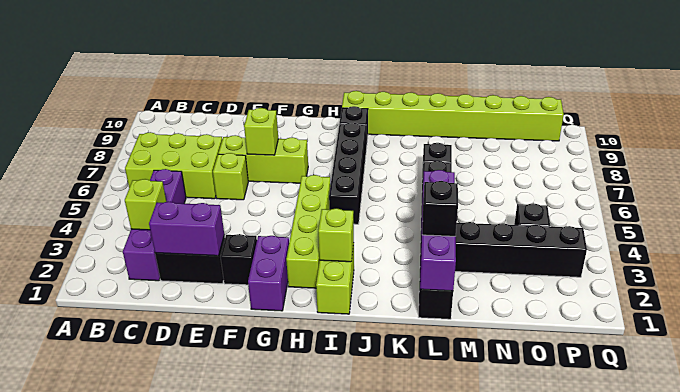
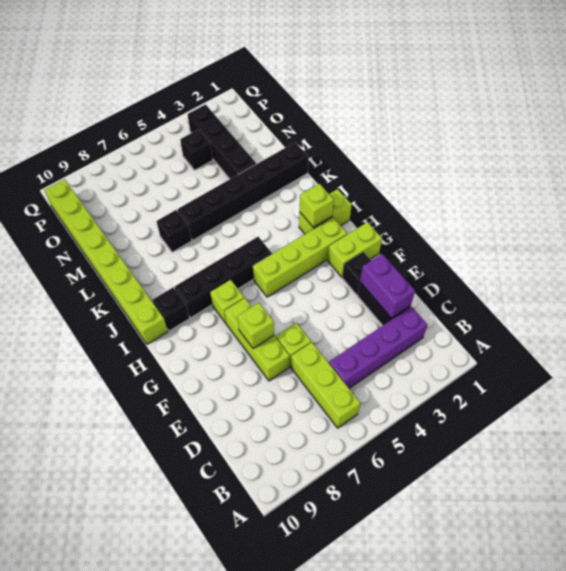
lime brick B6:D7 level 1 -> lime brick B6:D6 level 1
lime brick C3 level 2 -> lime brick H7 level 1
purple brick G1:G2 level 1 -> lime brick G1:G2 level 1
purple brick L1:L4 level 2 -> none
black brick L2 level 3 -> none

